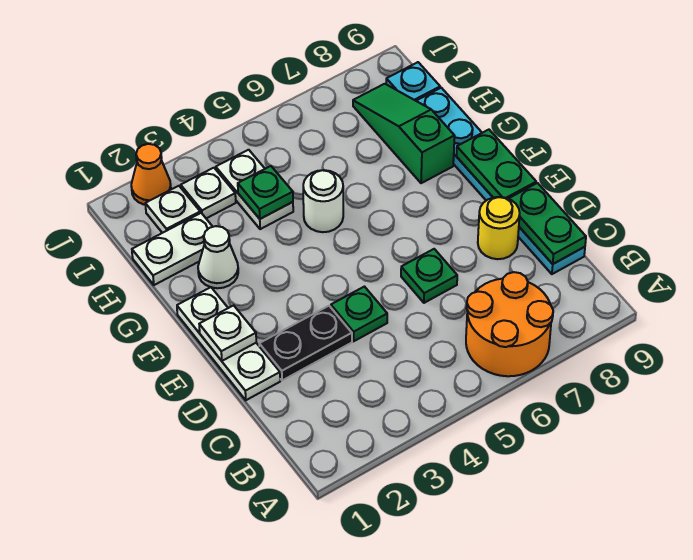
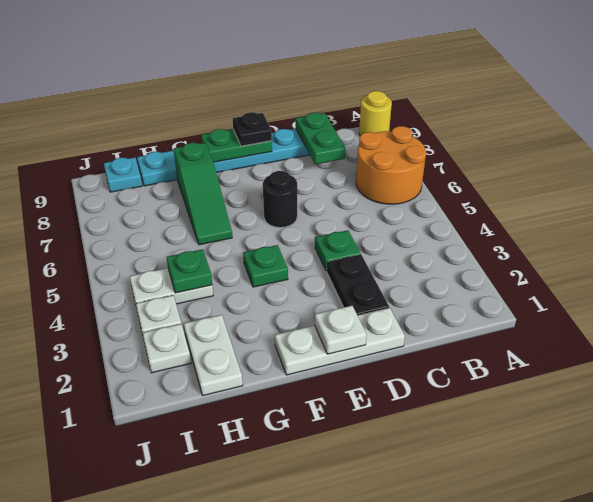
green plate C9:D9 level 2 -> green plate C8:C9 level 2
green plate D6 level 1 -> green plate F4 level 1
yellow round brick D8 level 1 -> yellow round brick A9 level 1
none -> black round brick E6 level 1
none -> black plate E9 level 3
white cone G2 level 1 -> none
white round brick G5 level 1 -> none
green slope G8:I8 level 1 top G -> green slope G6:G8 level 1 top 8
orange cone J2 level 1 -> none

